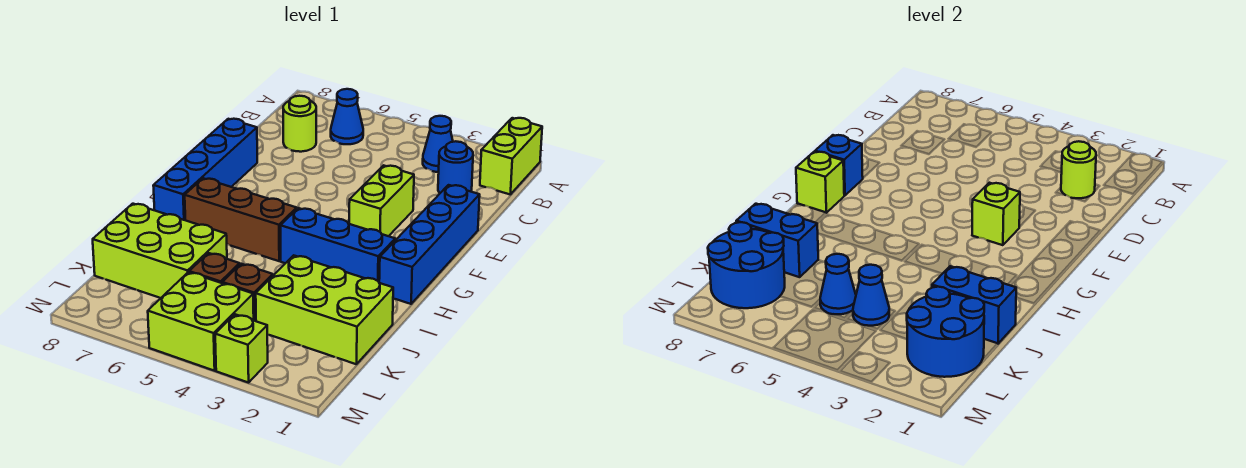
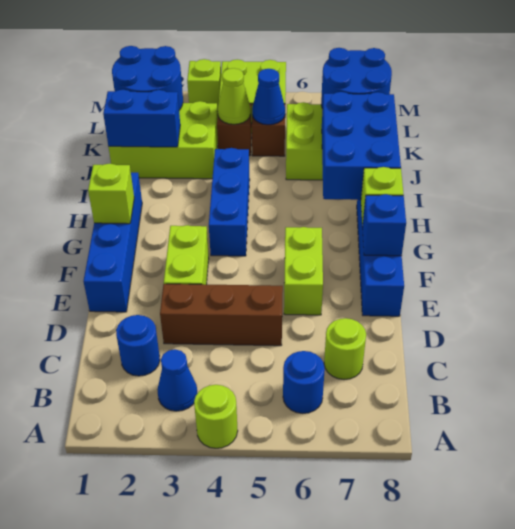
lime brick A1:B1 level 1 -> lime brick E6:F6 level 1
blue cone B6 level 1 -> blue round brick B6 level 1
lime round brick C2 level 2 -> lime round brick A4 level 1
lime brick F3 level 2 -> lime brick G1 level 2
blue brick H2:H4 level 1 -> blue brick G4:I4 level 1
brown brick H5:H7 level 1 -> brown brick D3:D5 level 1
blue brick J7:J8 level 2 -> blue brick H7:J8 level 2
blue cone K4 level 2 -> lime cone K4 level 2

